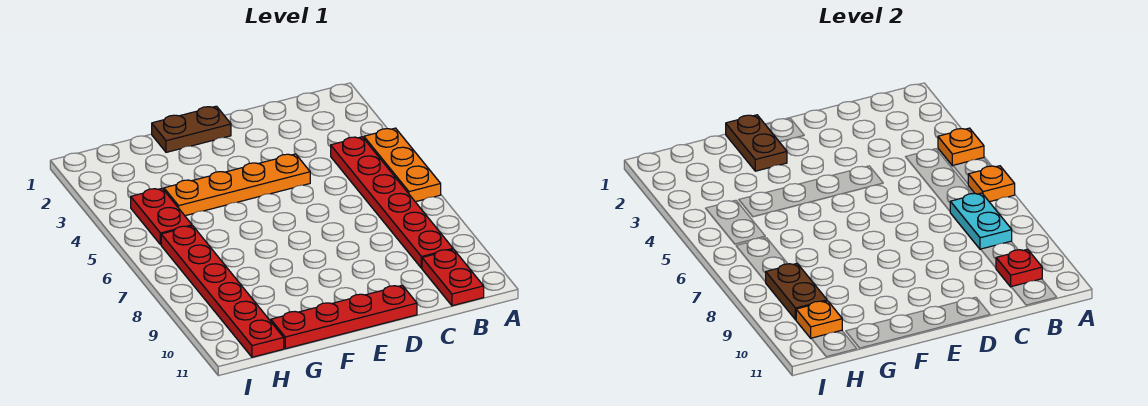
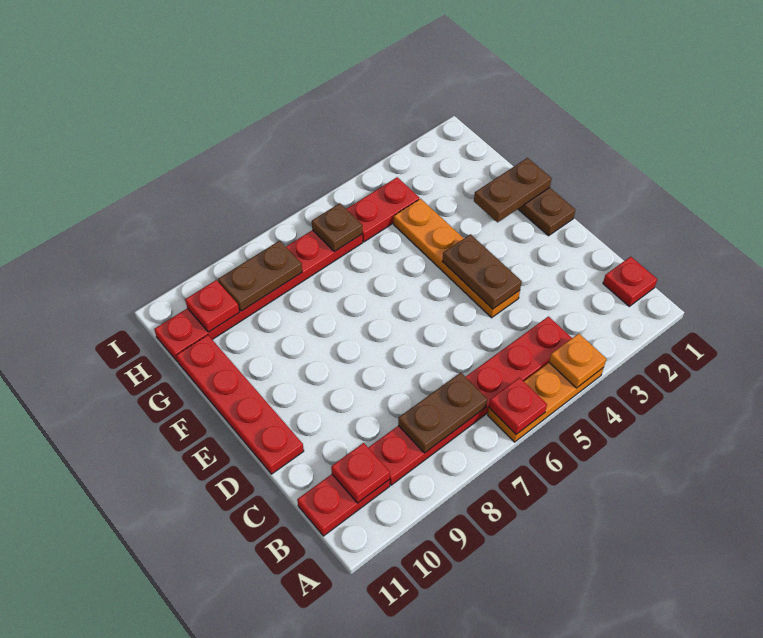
orange plate A6 level 2 -> red plate A6 level 2
none -> red plate B1 level 1
cyan plate B7:B8 level 2 -> brown plate B7:B8 level 2
none -> brown plate D4:E4 level 2
none -> brown plate H6 level 2
orange plate H10 level 2 -> red plate H10 level 2

